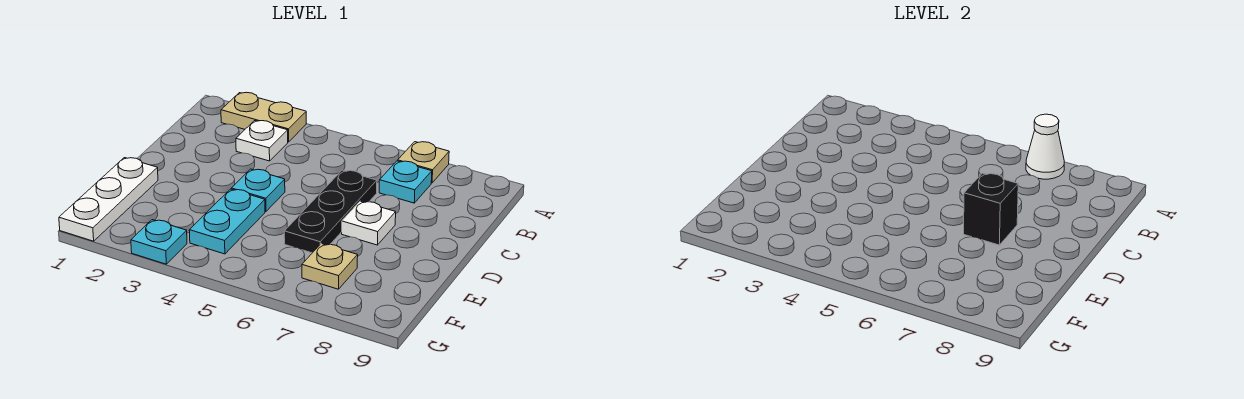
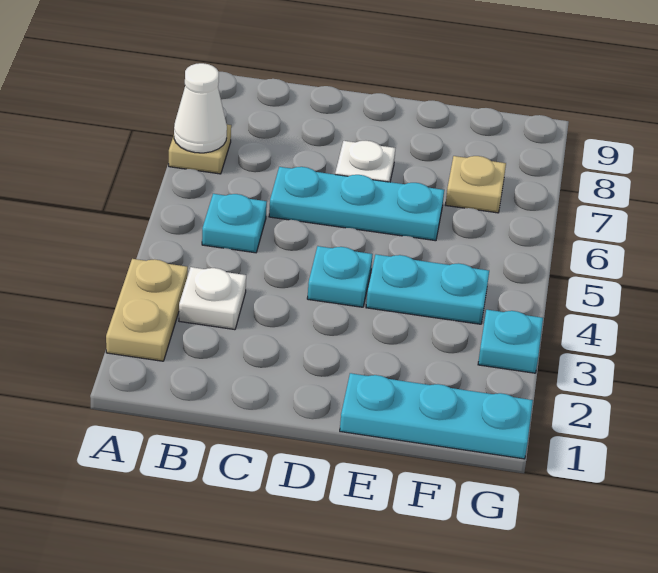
cyan plate B7 level 1 -> cyan plate B5 level 1
black plate C6:E6 level 1 -> cyan plate C6:E6 level 1
black brick D7 level 2 -> none
white plate E1:G1 level 1 -> cyan plate E1:G1 level 1

